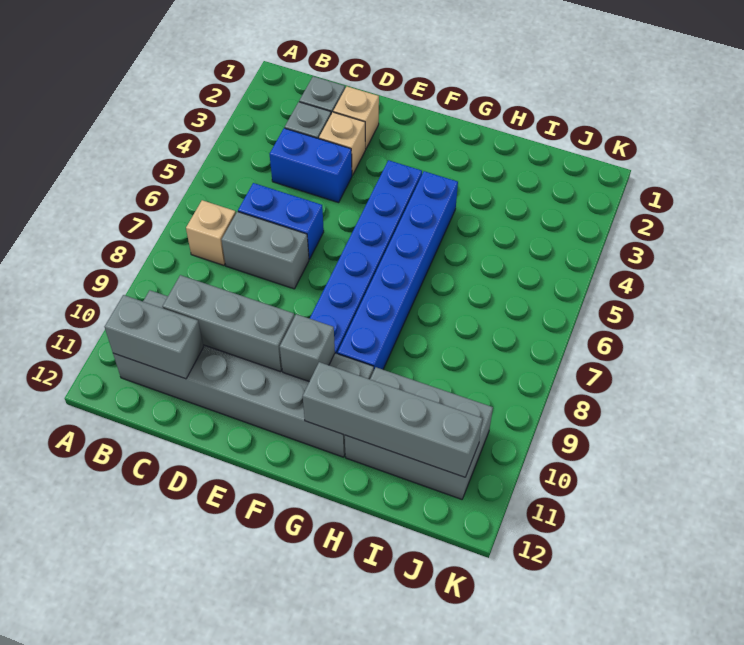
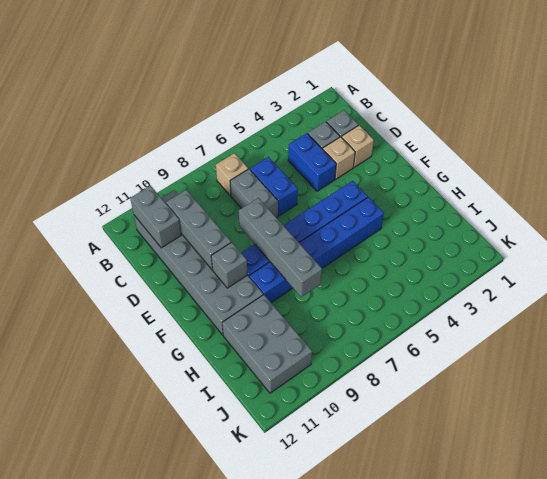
grey brick G11:J11 level 2 -> grey brick E8:H8 level 2

